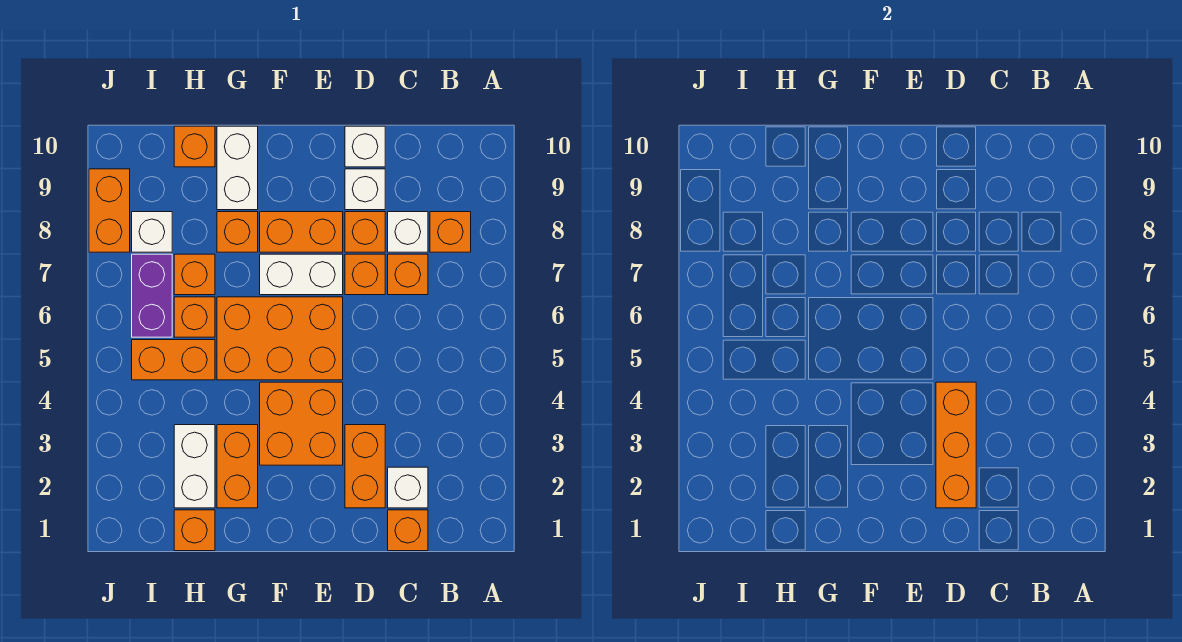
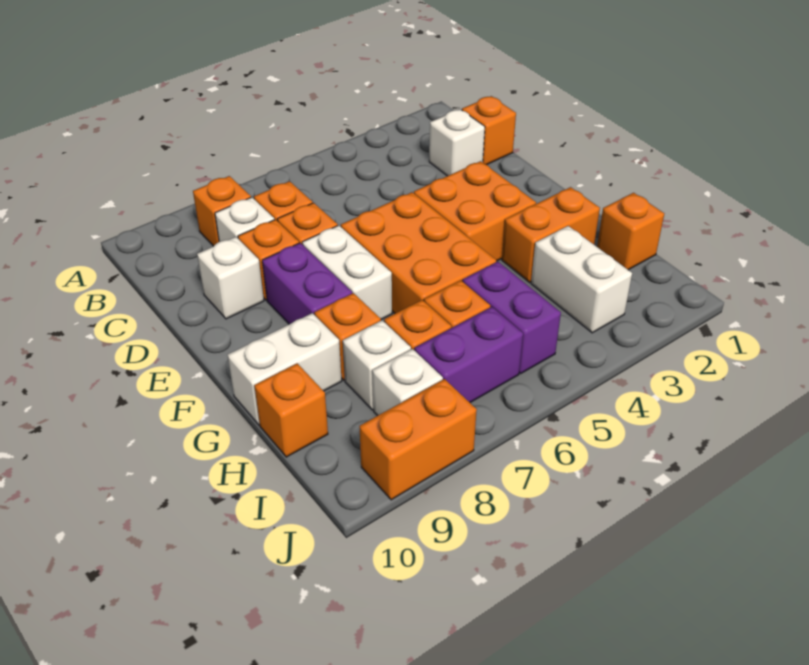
orange brick D2:D3 level 1 -> none
orange brick D2:D4 level 2 -> none
white brick D10 level 1 -> white brick H8 level 1
orange brick E8:F8 level 1 -> purple brick E8:F8 level 1
white brick H2:H3 level 1 -> white brick H3:I3 level 1
orange brick H5:I5 level 1 -> purple brick H5:I5 level 1

